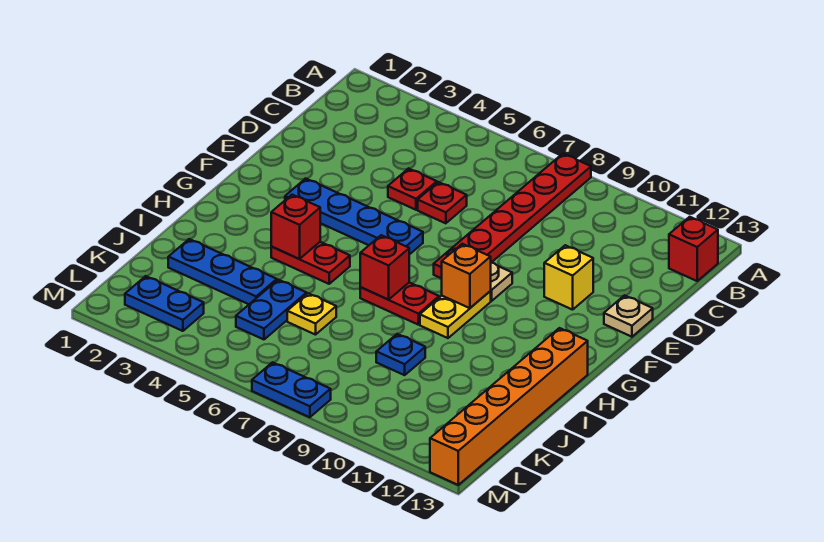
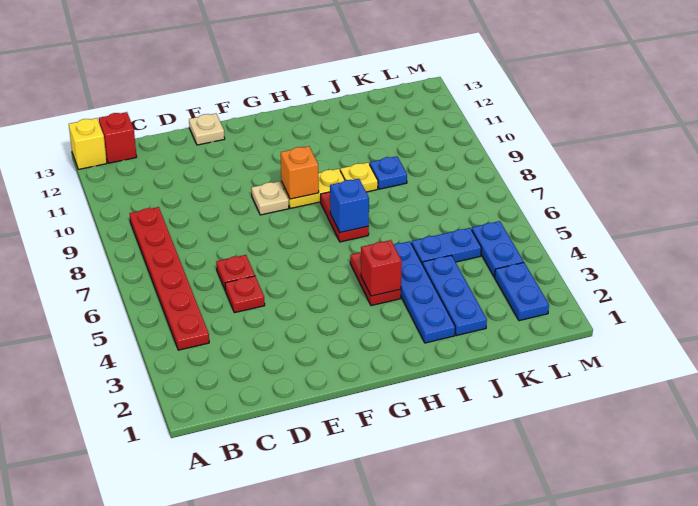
red plate A8:F8 level 1 -> red plate B4:B9 level 1
yellow brick E11 level 1 -> yellow brick A13 level 1
blue plate F3:F6 level 1 -> blue plate I2:I5 level 1
red brick H7 level 2 -> blue brick H7 level 2
orange brick H13:M13 level 1 -> none
yellow plate J6 level 1 -> yellow plate I9 level 1
blue plate M7:M8 level 1 -> blue plate L4:L5 level 1

